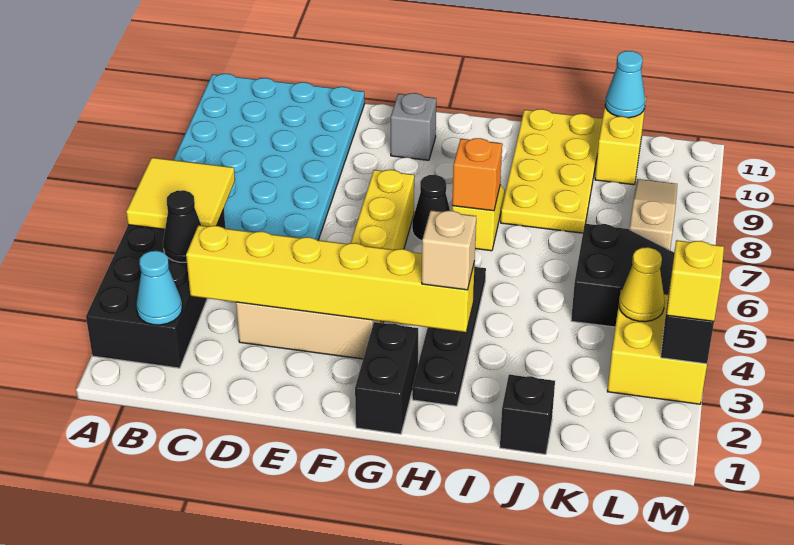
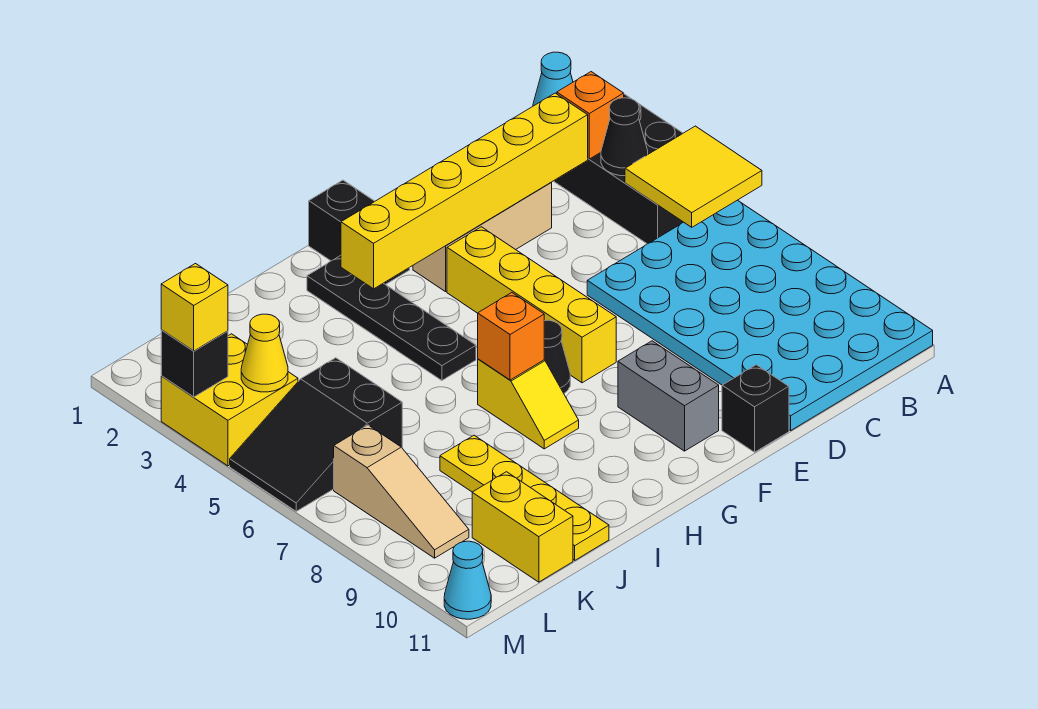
none -> orange brick B3 level 2
grey brick F10 level 1 -> grey brick F9:F10 level 1
tan brick H3 level 3 -> none
yellow plate I8:J11 level 1 -> yellow plate J8:J11 level 1
black brick J1 level 1 -> black brick E11 level 1
cyan cone K11 level 2 -> cyan cone M11 level 1

